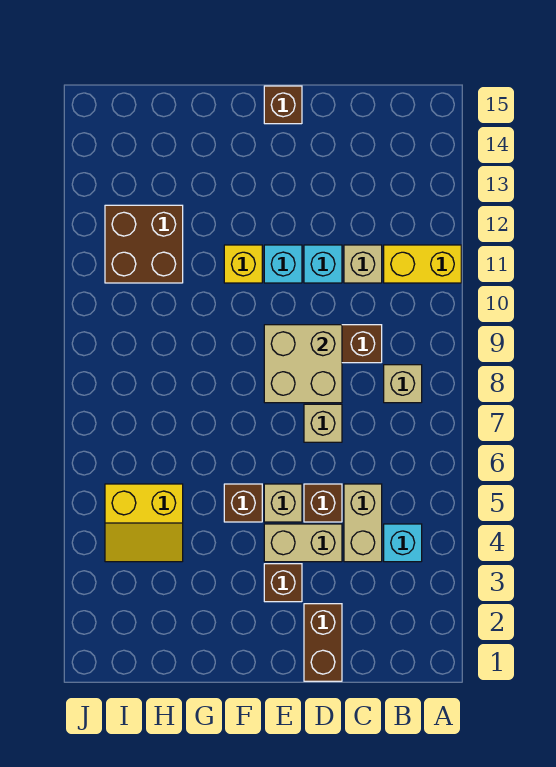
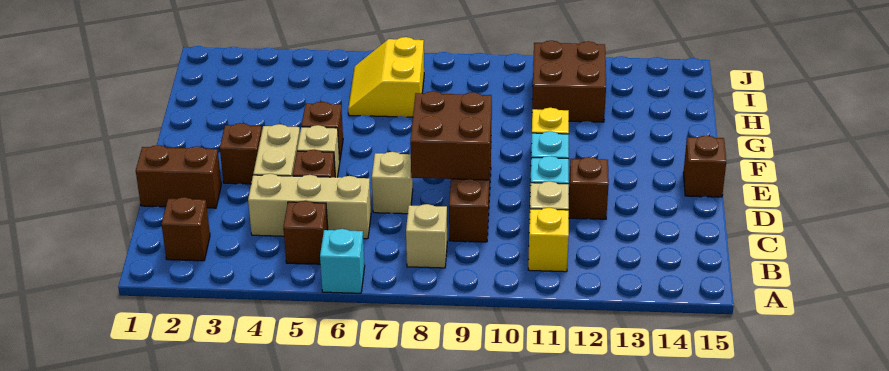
yellow brick A11:B11 level 1 -> yellow brick B11 level 1
none -> brown brick B2 level 1
cyan brick B4 level 1 -> cyan brick A6 level 1
none -> brown brick B5 level 1
tan brick C4:C5 level 1 -> tan brick C4:C6 level 1
tan brick D8:E9 level 2 -> brown brick D8:E9 level 2
none -> brown brick D12 level 1
yellow slope H4:I5 level 1 top 5 -> yellow slope H6:I7 level 1 top 7

